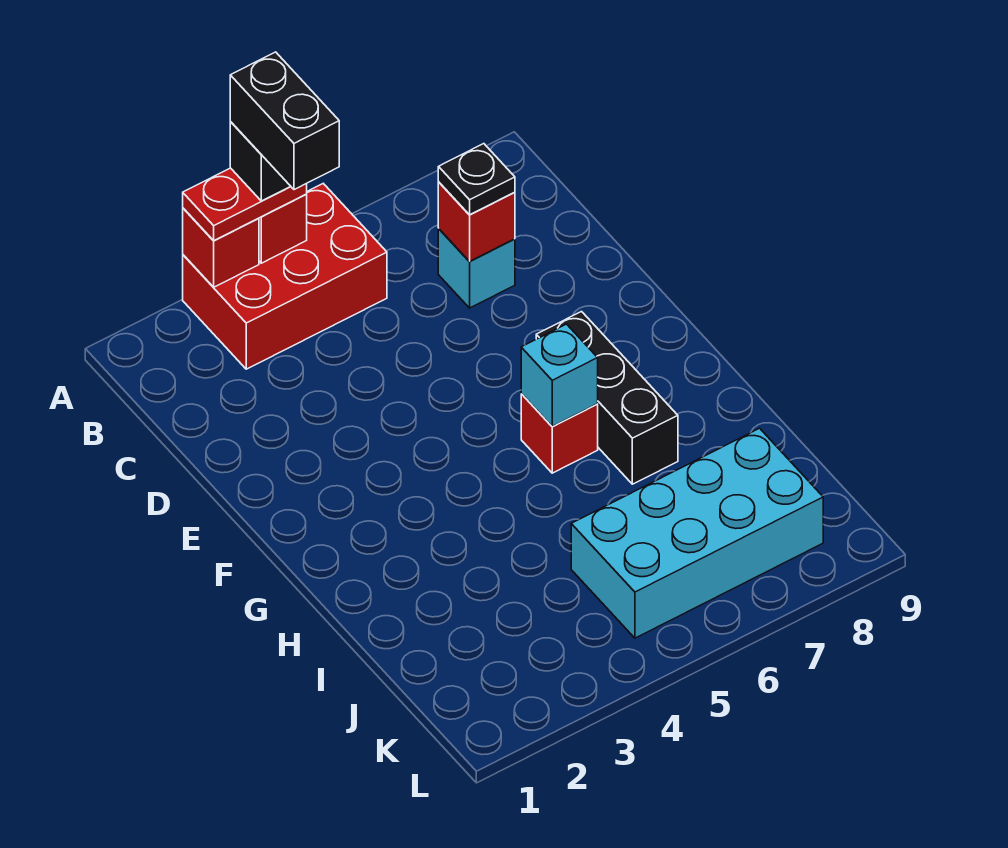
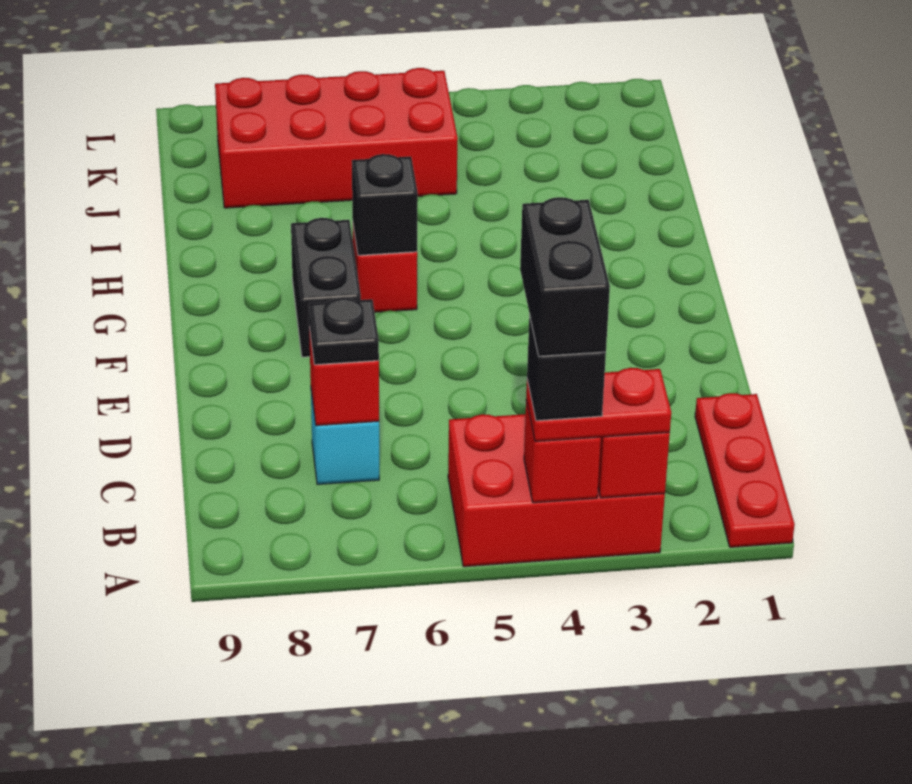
none -> red plate A1:C1 level 1
black brick F7:H7 level 1 -> black brick F7:G7 level 1
cyan brick G6 level 2 -> black brick G6 level 2
cyan brick J5:K8 level 1 -> red brick J5:K8 level 1

